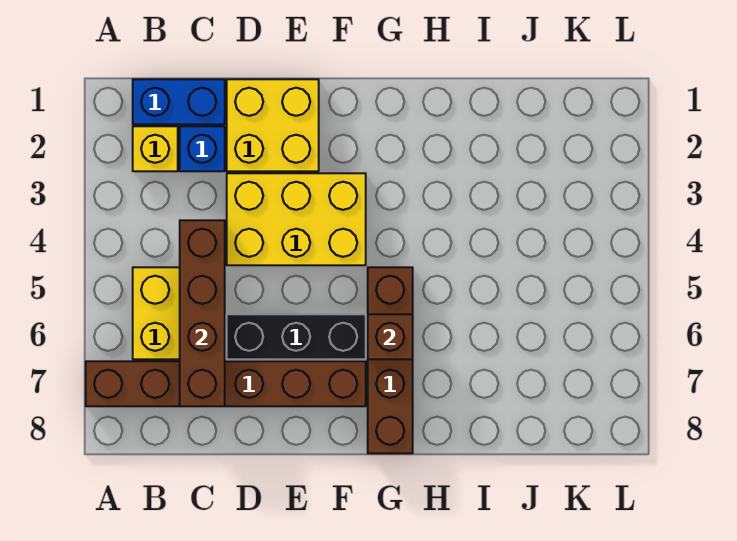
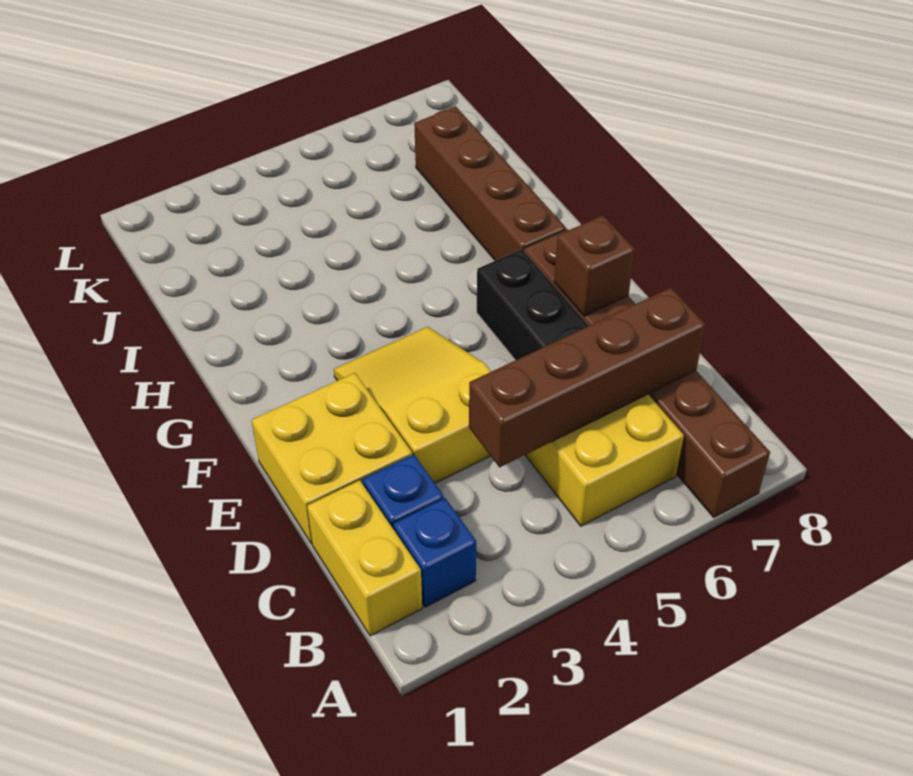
blue brick B1:C1 level 1 -> yellow brick B1:C1 level 1
yellow brick B2 level 1 -> blue brick B2 level 1
yellow brick D3:F4 level 1 -> yellow slope D3:F4 level 1 top D
brown brick G5:G8 level 1 -> brown brick G7:J7 level 1
brown brick G6 level 2 -> brown brick E7 level 2

